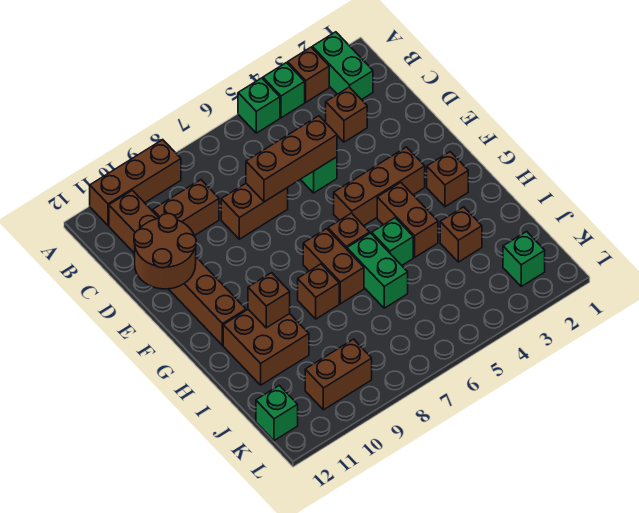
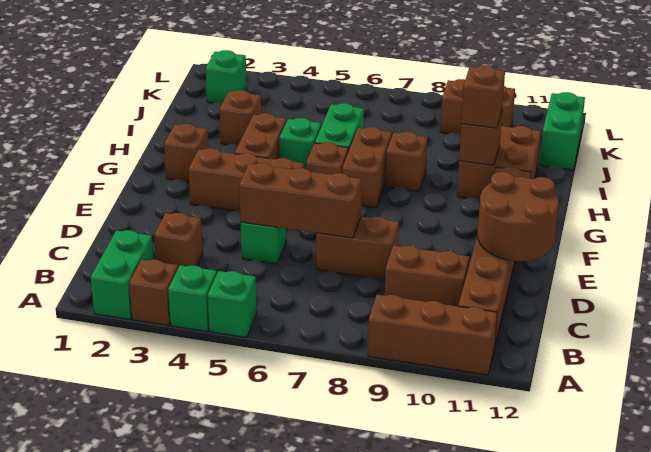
none -> brown brick H10 level 3
green brick K12 level 1 -> green brick J12:K12 level 1

